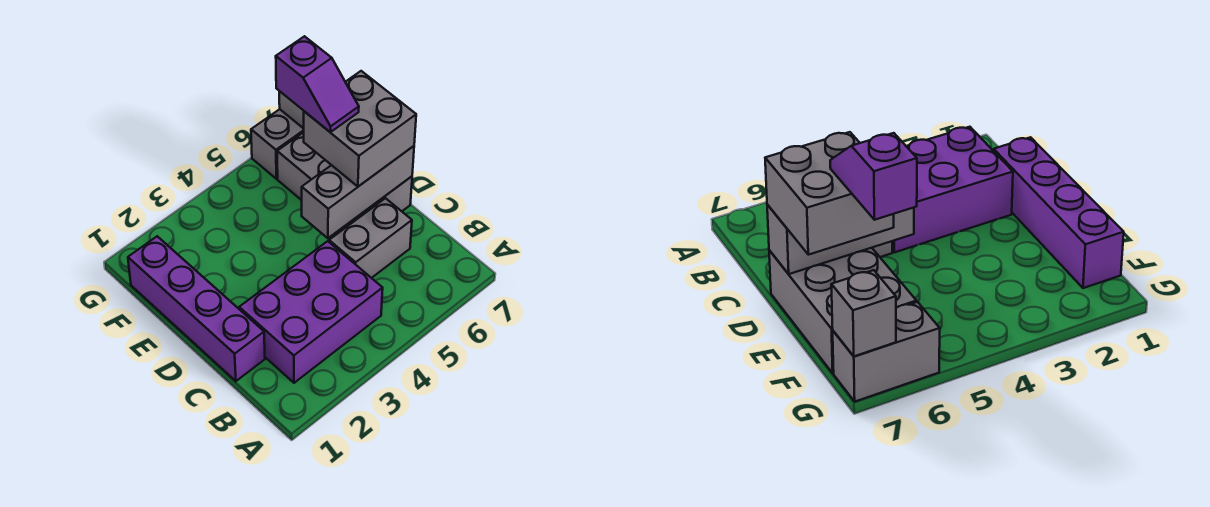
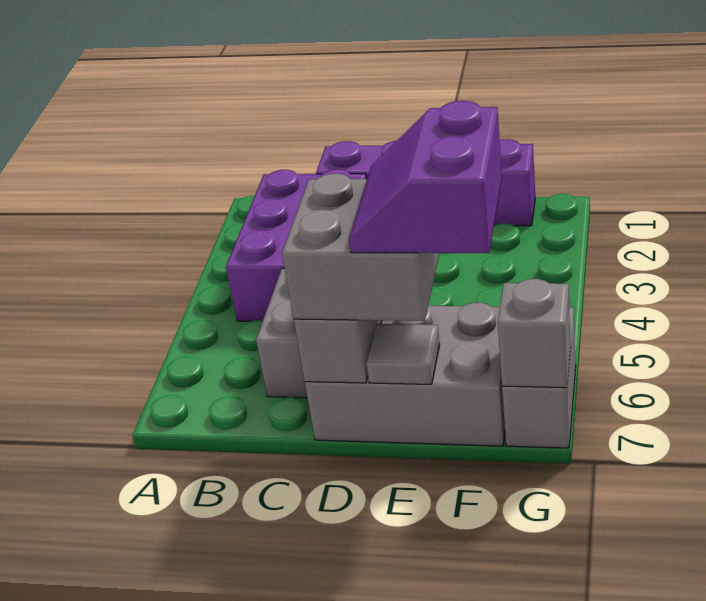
purple slope E6:F6 level 4 top F -> purple slope E6:F7 level 4 top F
none -> grey tile E7 level 2

